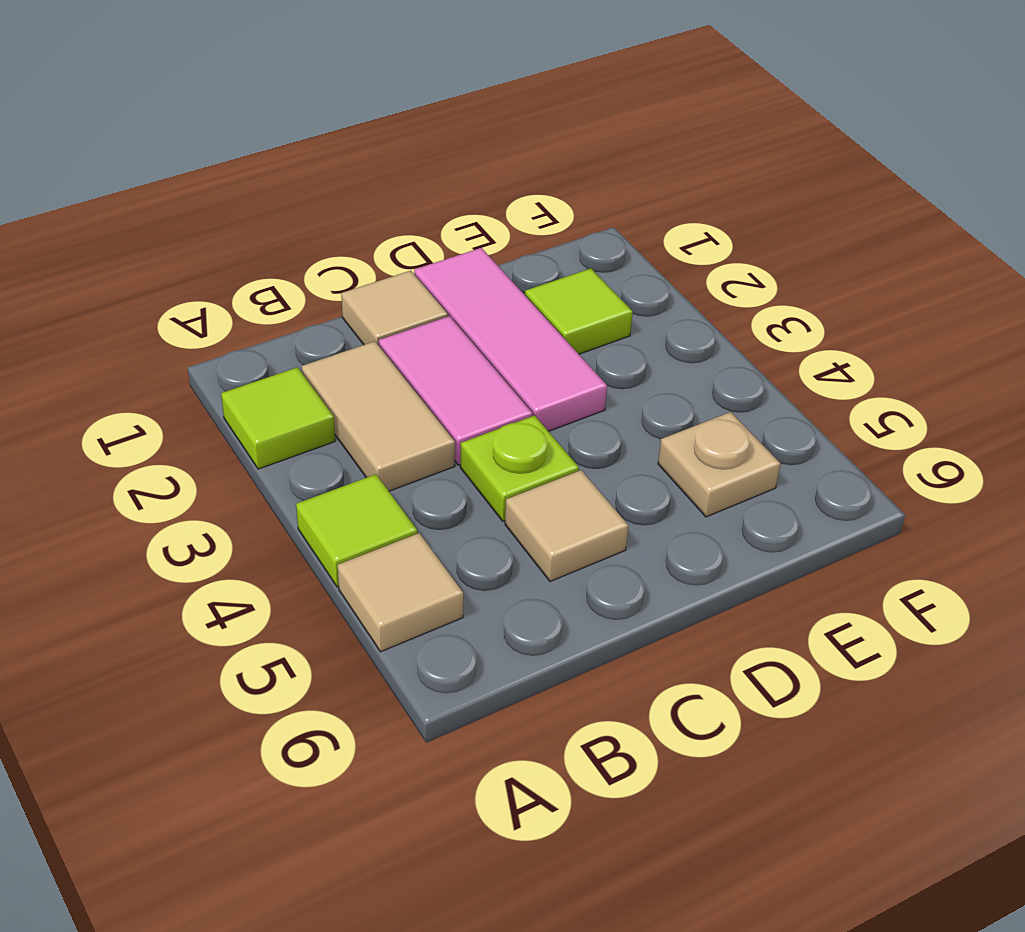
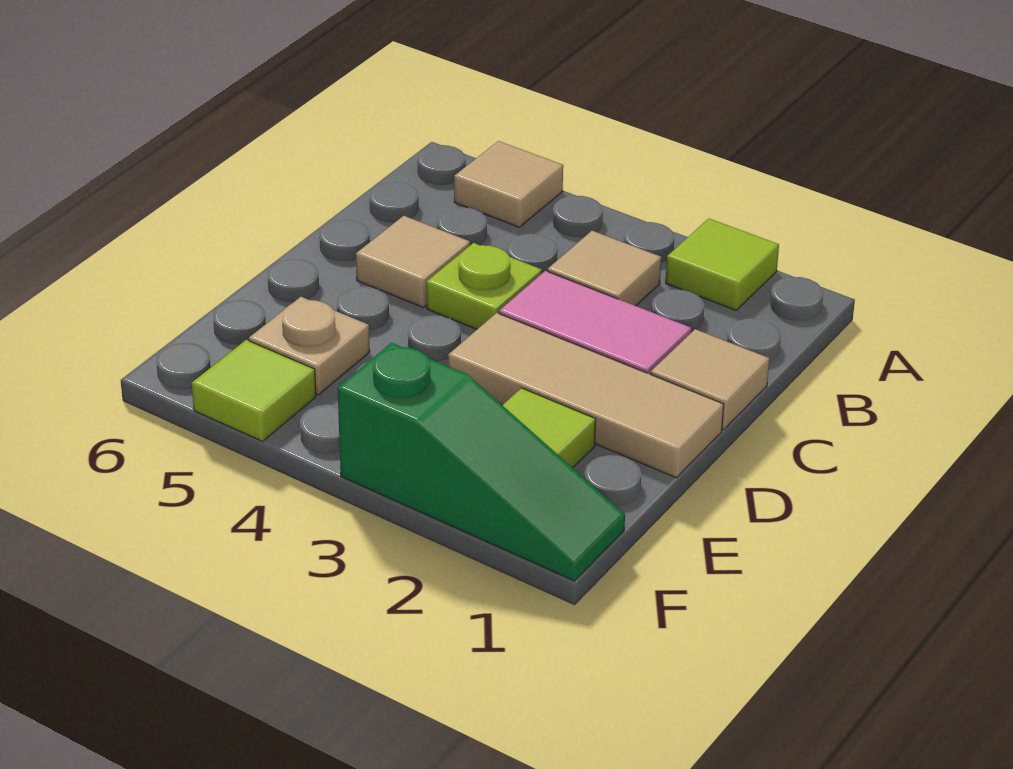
lime tile A4 level 1 -> lime tile F5 level 1
tan tile B2:B3 level 1 -> tan tile B3 level 1
pink tile D1:D3 level 1 -> tan tile D1:D3 level 1
none -> green slope F1:F3 level 1 top 3

